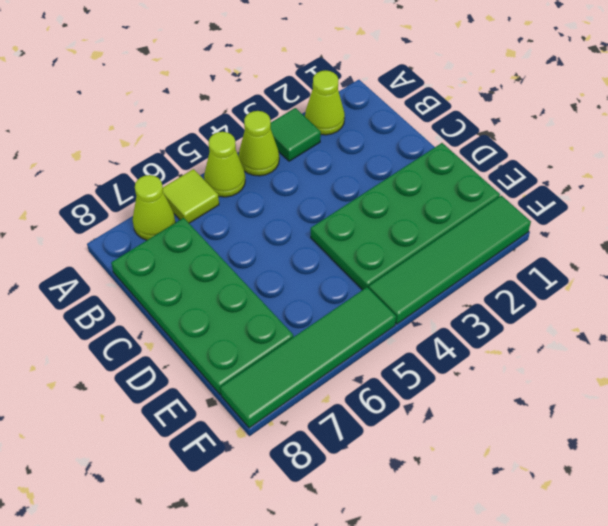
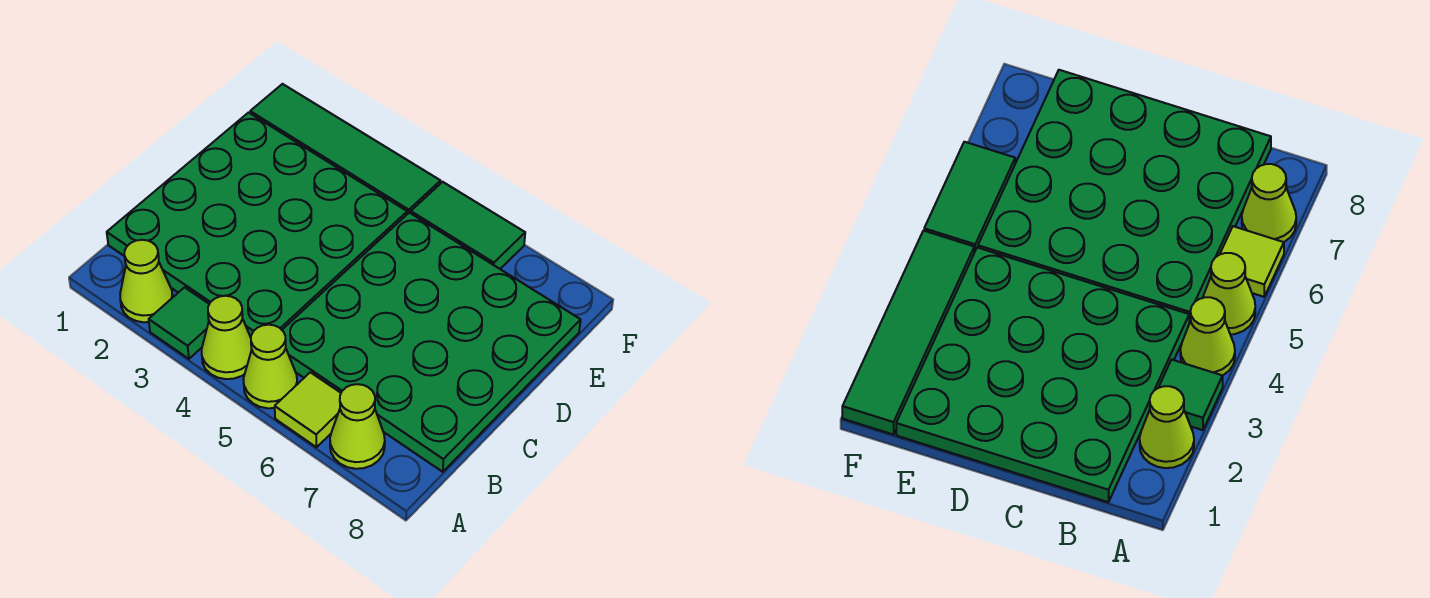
green plate B7:E8 level 1 -> green plate B5:E8 level 1
green plate D1:E4 level 1 -> green plate B1:E4 level 1
green tile F5:F8 level 1 -> green tile F5:F6 level 1

